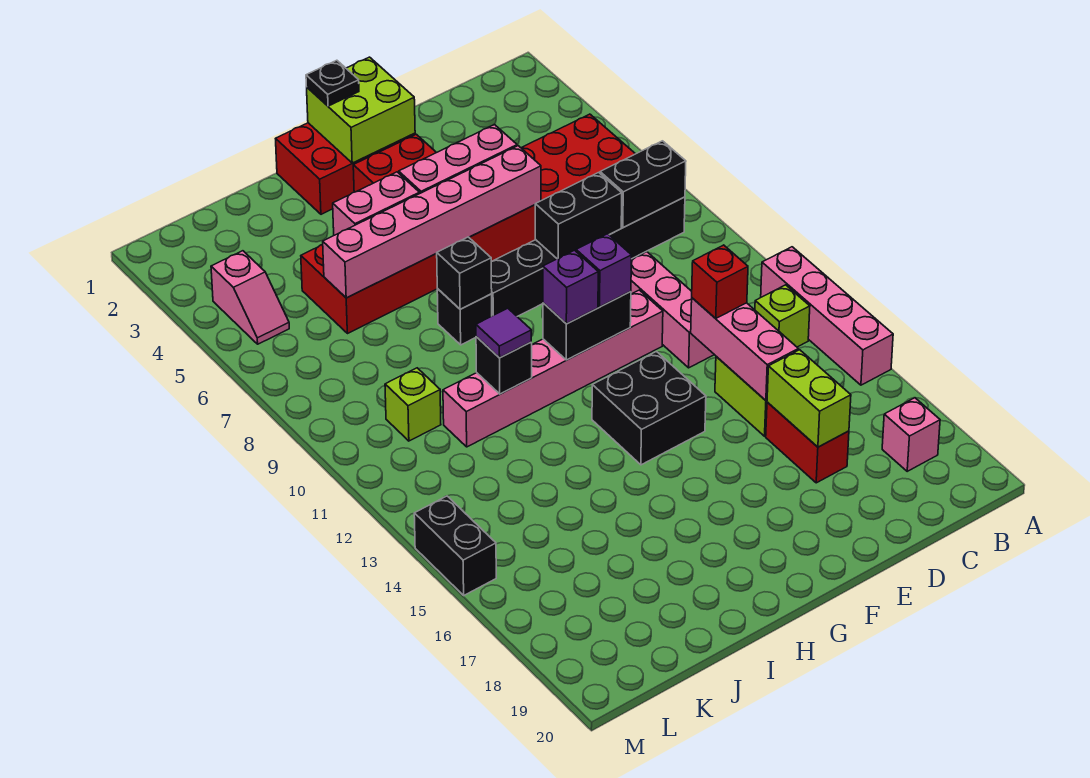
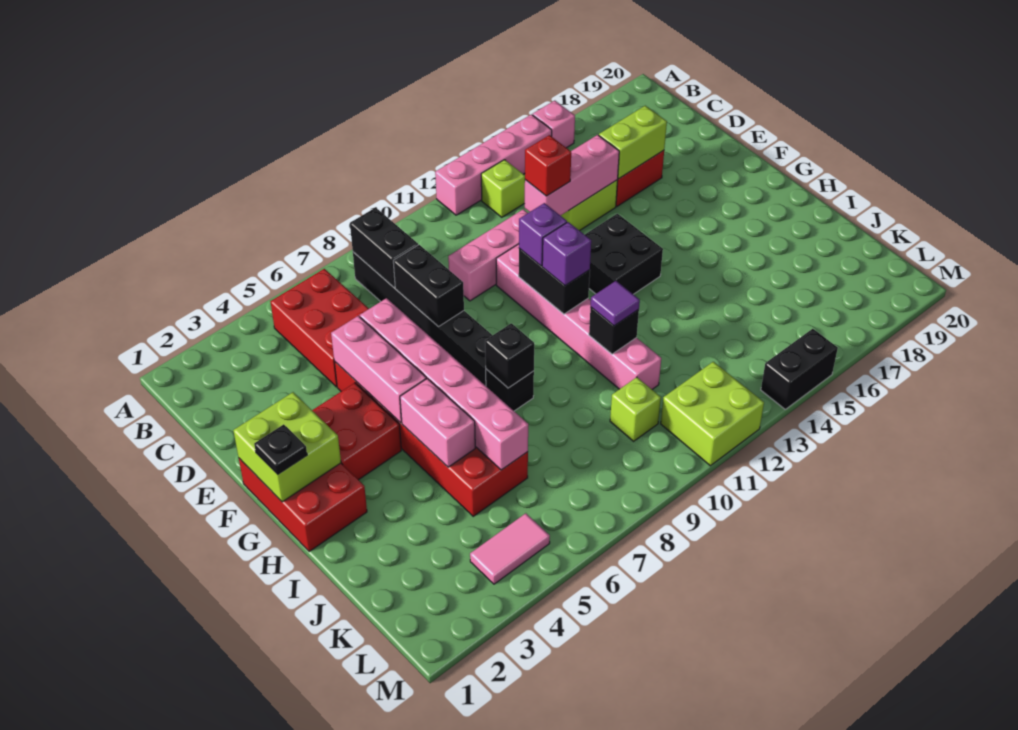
pink brick B18 level 1 -> pink brick A16 level 1
pink slope L4:L5 level 1 top 4 -> pink tile L4:L5 level 1
none -> lime brick L11:M12 level 1

